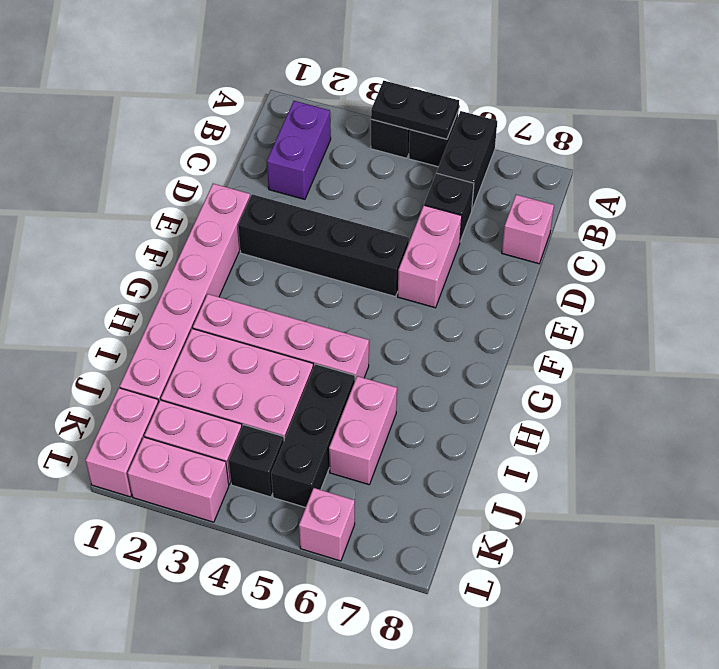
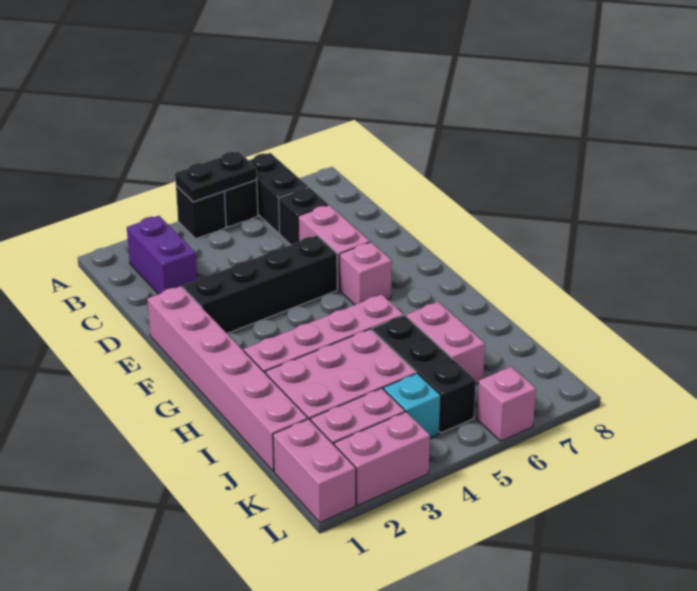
pink brick C8 level 1 -> pink brick F6 level 1
black brick K4 level 1 -> cyan brick K4 level 1

